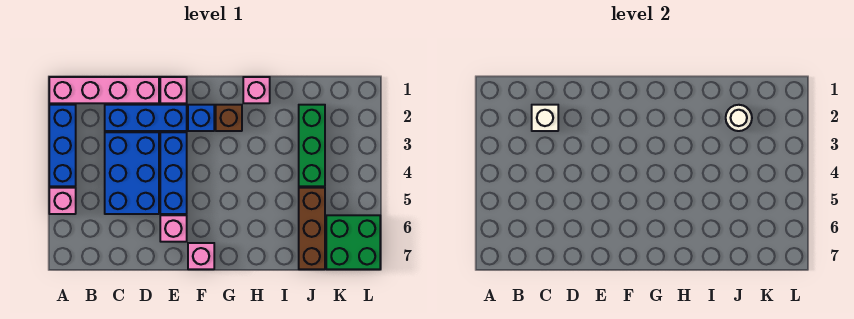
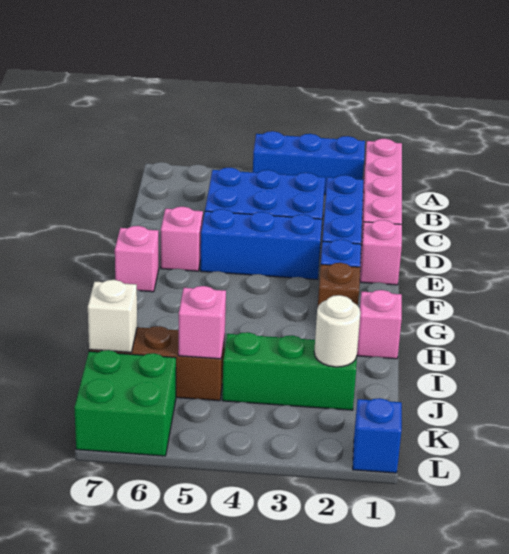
pink brick A5 level 1 -> pink brick J5 level 2
white brick C2 level 2 -> white brick J7 level 2
none -> blue brick L1 level 1

